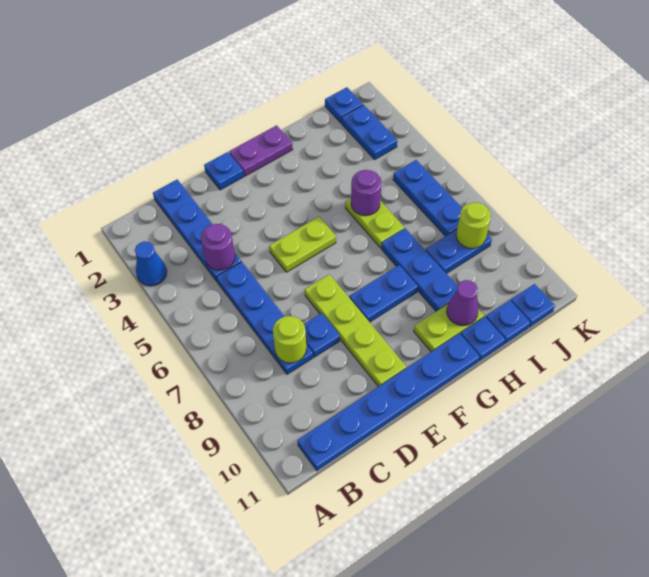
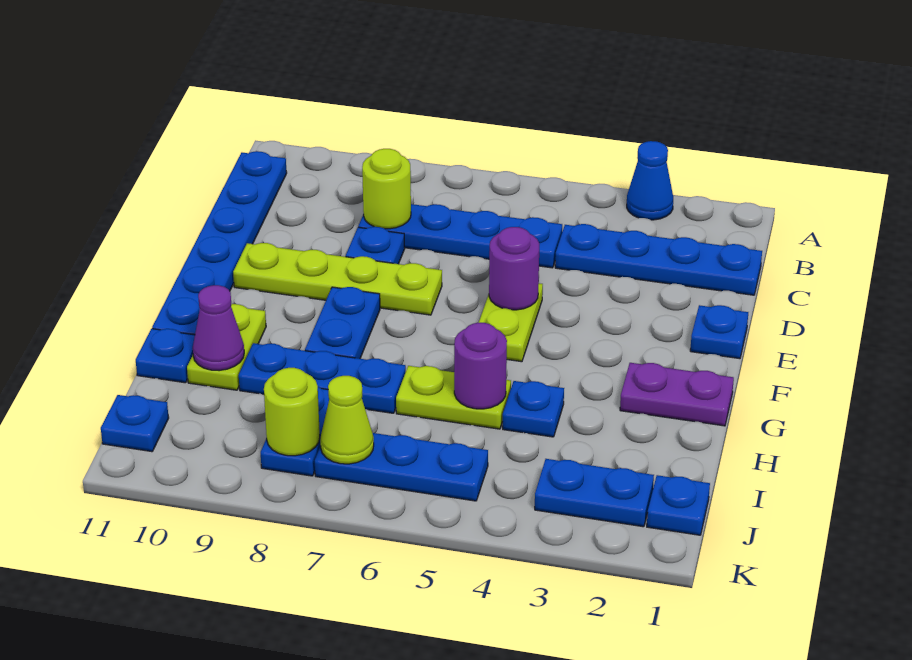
purple round brick C4 level 2 -> purple round brick E5 level 2
purple plate F1:G1 level 1 -> purple plate G1:G2 level 1
blue plate I11 level 1 -> blue plate H4 level 1
none -> lime cone J7 level 2

